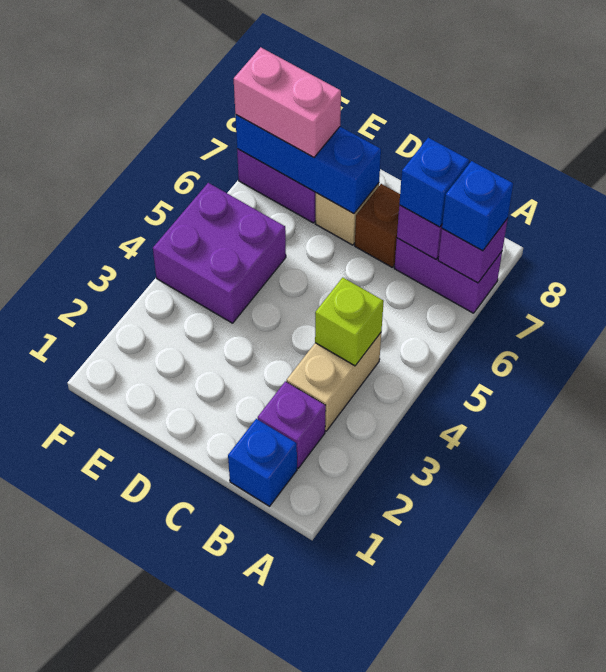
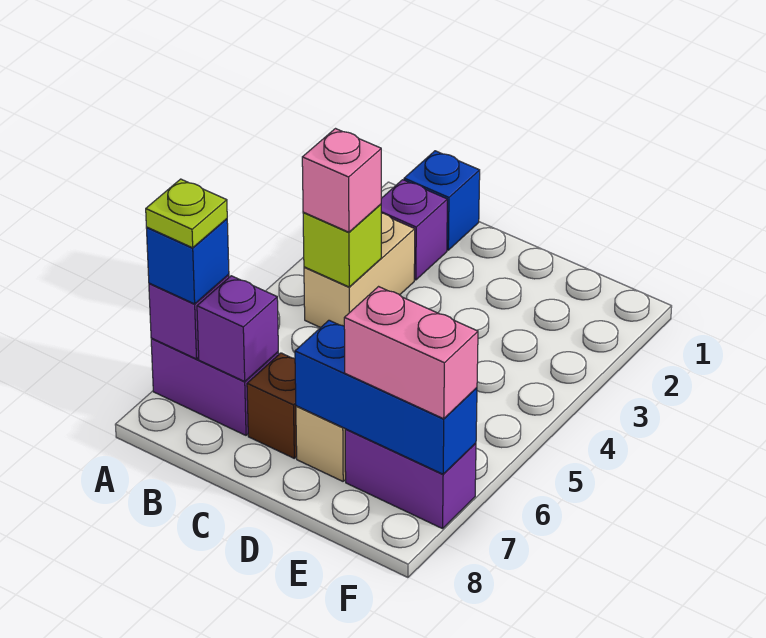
none -> lime plate A7 level 4
none -> pink brick B4 level 3
blue brick B7 level 3 -> none
purple brick E4:F5 level 1 -> none

